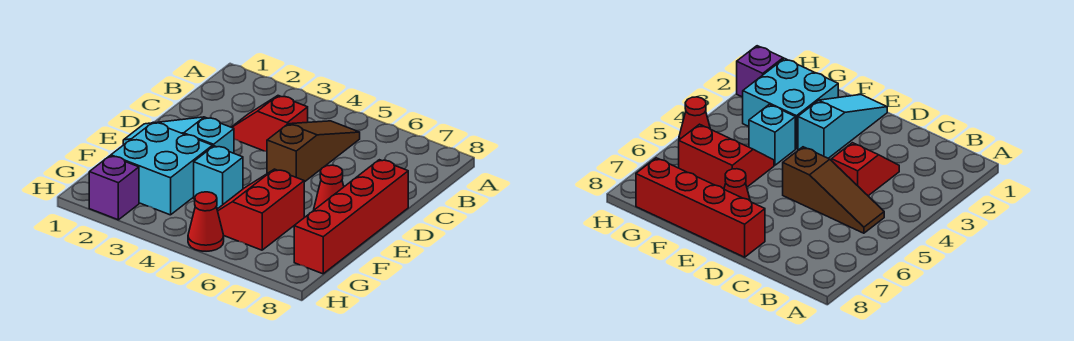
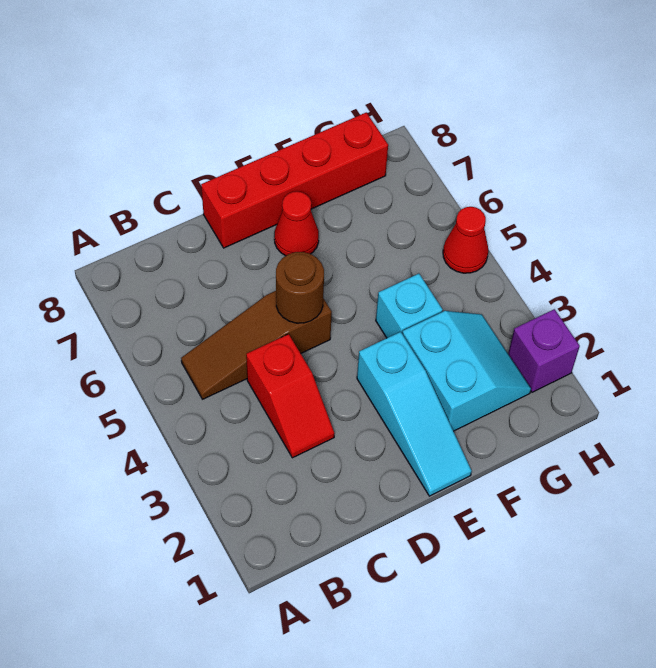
none -> brown round brick D5 level 2
cyan brick F2:G3 level 1 -> cyan slope F2:G3 level 1 top F
red slope F5:G6 level 1 top 6 -> none

